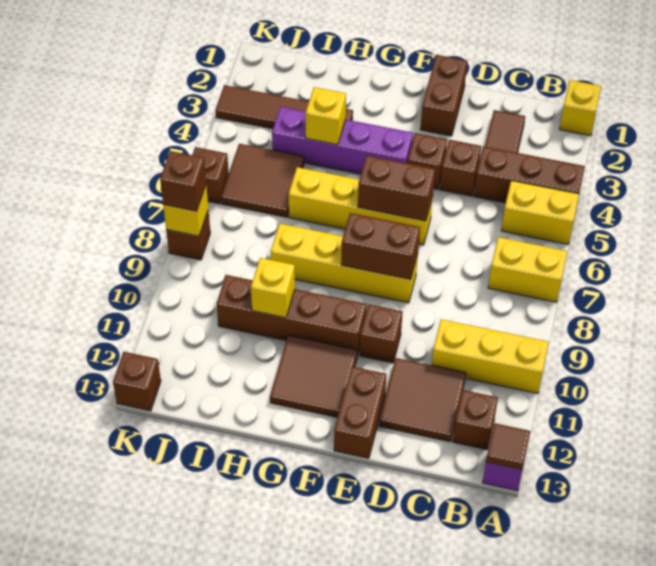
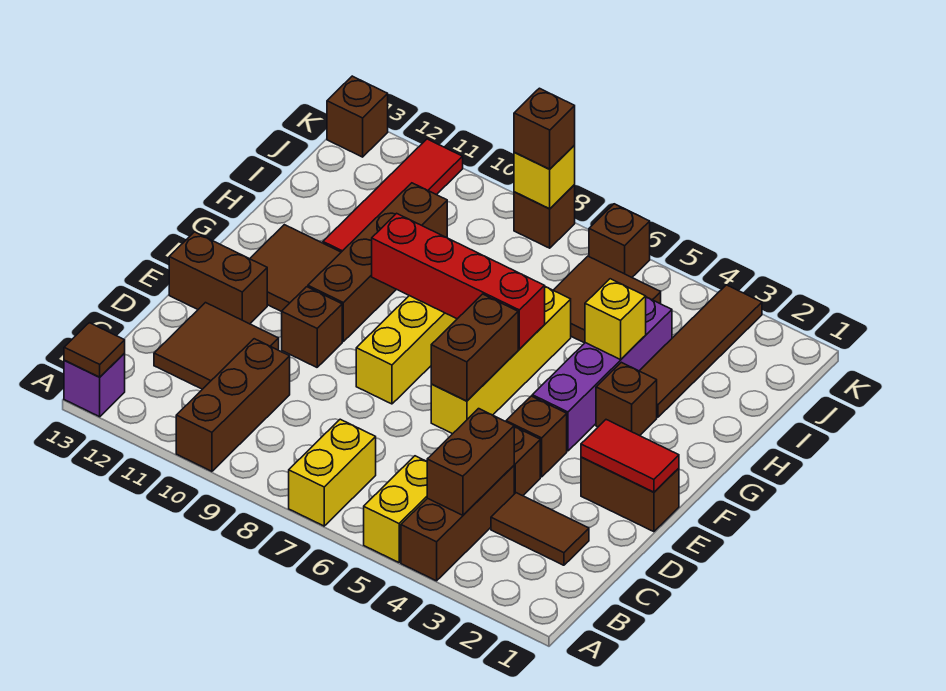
yellow brick A1 level 1 -> none
yellow brick A10:C10 level 1 -> brown brick A10:C10 level 1
brown brick B12 level 1 -> brown brick G3 level 1
none -> red tile E1:E2 level 2
brown brick E8:F8 level 2 -> brown brick B4:C4 level 2
none -> red brick G6:G9 level 2
yellow brick H10 level 2 -> none
none -> red tile H11:K11 level 1

